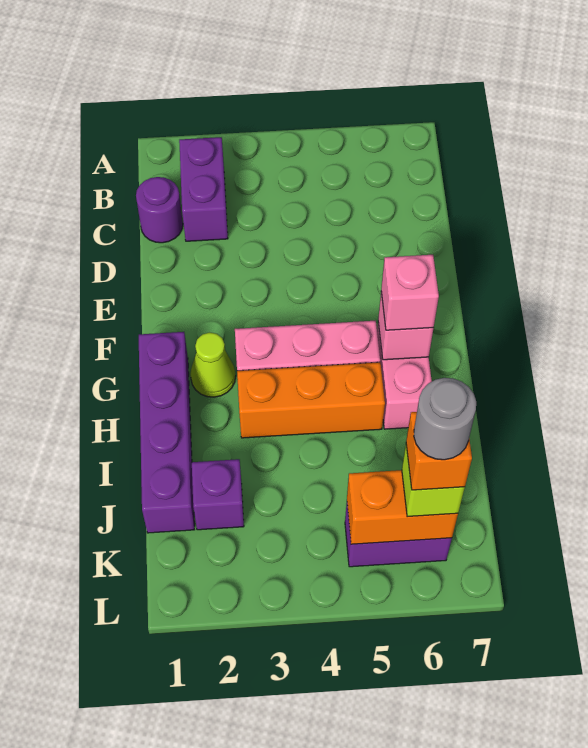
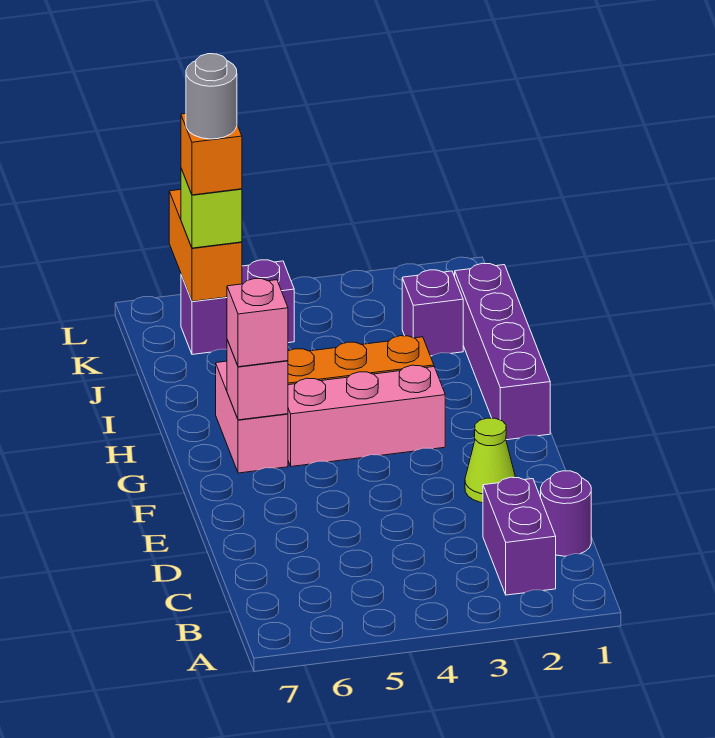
lime cone G2 level 1 -> lime cone E2 level 1
orange brick K5:K6 level 2 -> orange brick K6:L6 level 2

